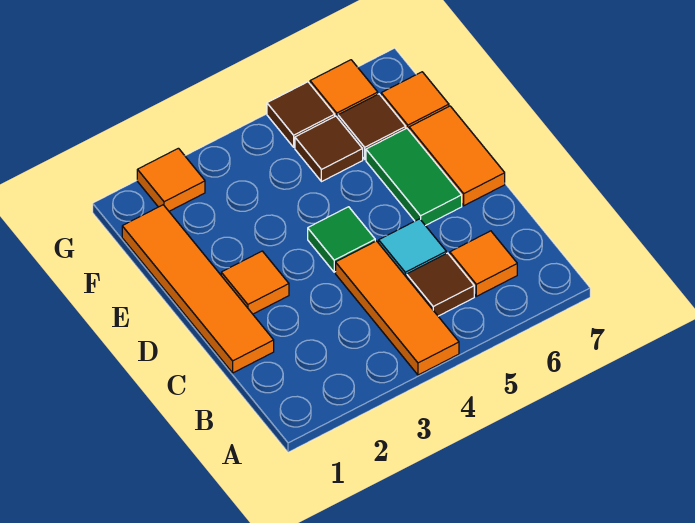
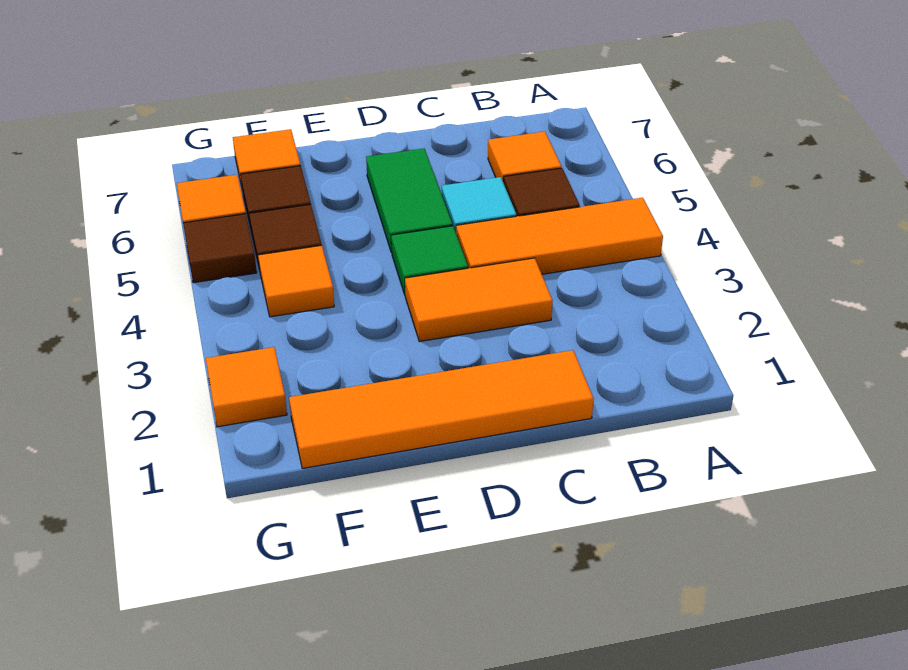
orange tile D2 level 1 -> orange tile F4 level 1
green tile D6:E6 level 1 -> green tile D5:D6 level 1
orange tile D7:E7 level 1 -> orange tile C3:D3 level 1

